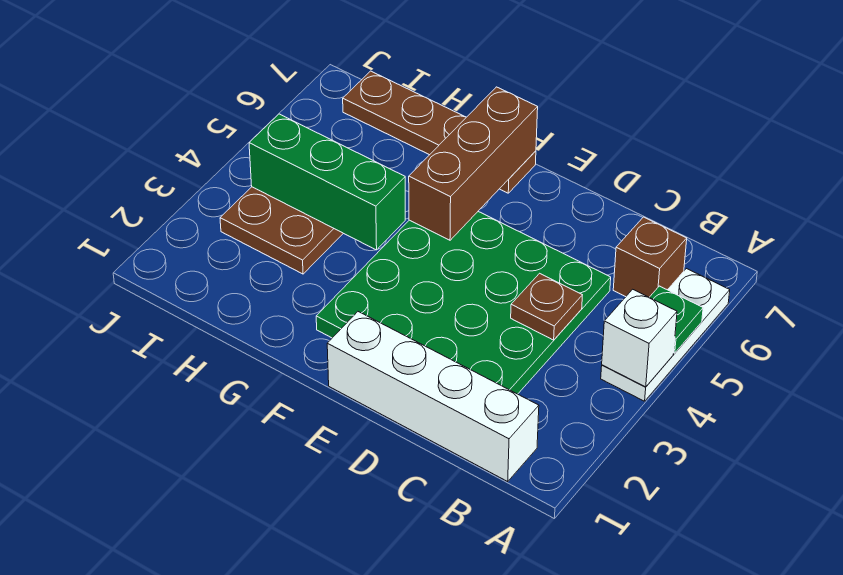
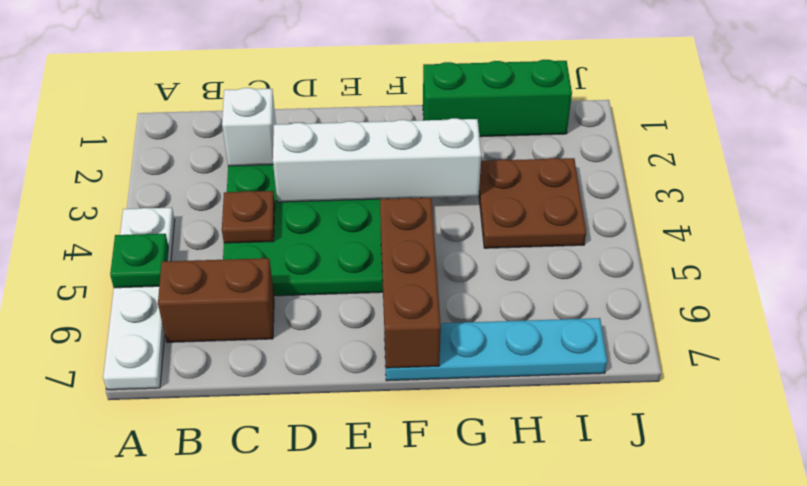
white plate A4:A6 level 1 -> white plate A4:A7 level 1
white brick A4 level 2 -> white brick C2 level 2
white brick B1:E1 level 1 -> white brick D3:G3 level 2
brown brick B6 level 1 -> brown brick B6:C6 level 1
brown plate F7:I7 level 1 -> cyan plate F7:I7 level 1
green brick G4:I4 level 2 -> green brick G1:I1 level 1

